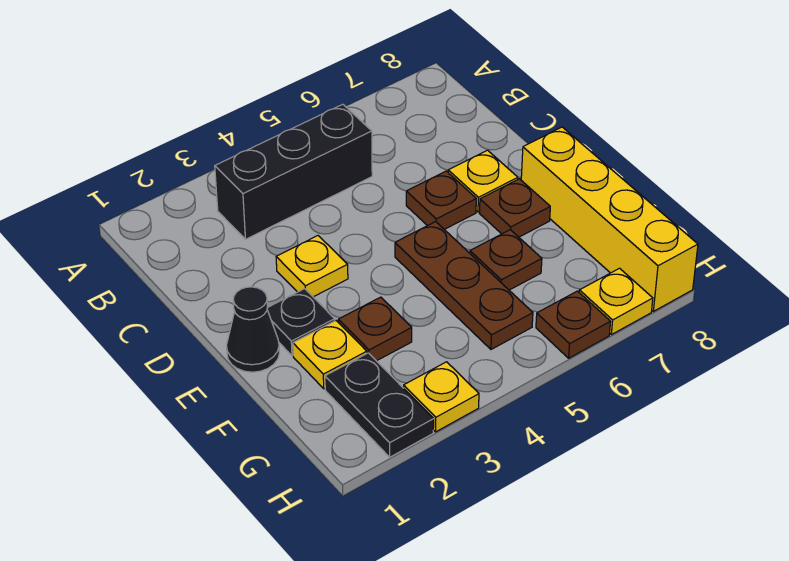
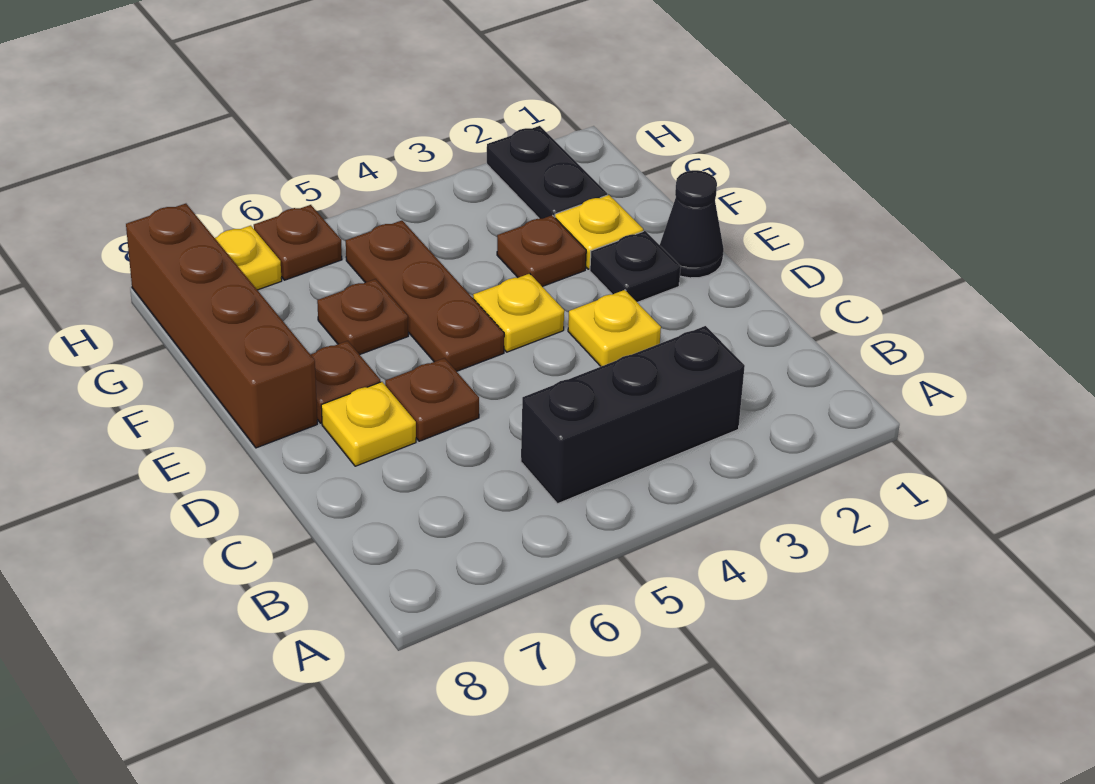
yellow brick E8:H8 level 1 -> brown brick E8:H8 level 1
yellow plate H3 level 1 -> yellow plate E4 level 1

